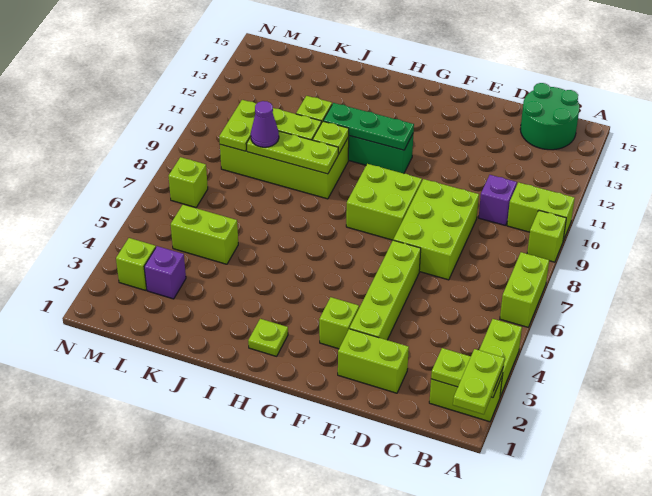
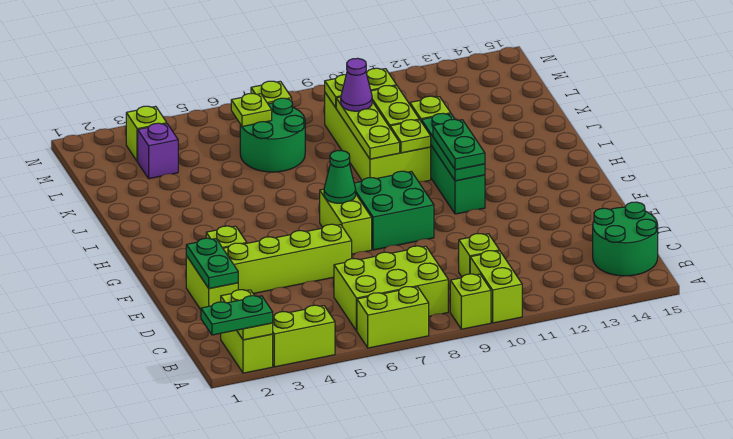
lime plate A1:A2 level 3 -> green plate A1:A2 level 3
purple brick C10 level 1 -> lime brick C10 level 1
none -> green plate D2:E2 level 2
lime brick D7:E9 level 1 -> lime brick B6:C8 level 1
lime brick F8:G9 level 1 -> green brick F8:G9 level 1
none -> green cone G7 level 2
none -> green plate G11:H11 level 3
lime plate H2 level 1 -> lime plate L6 level 2
lime brick K5:L5 level 1 -> lime brick F7:G7 level 1
none -> green round brick K6:L7 level 1

